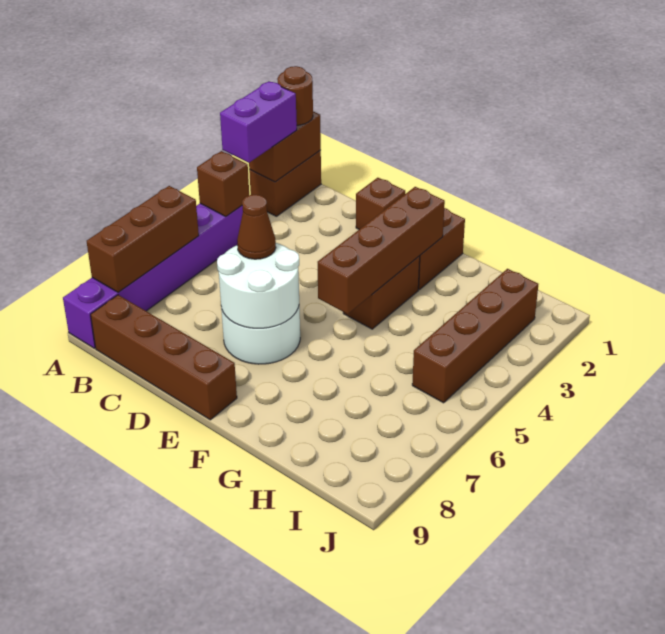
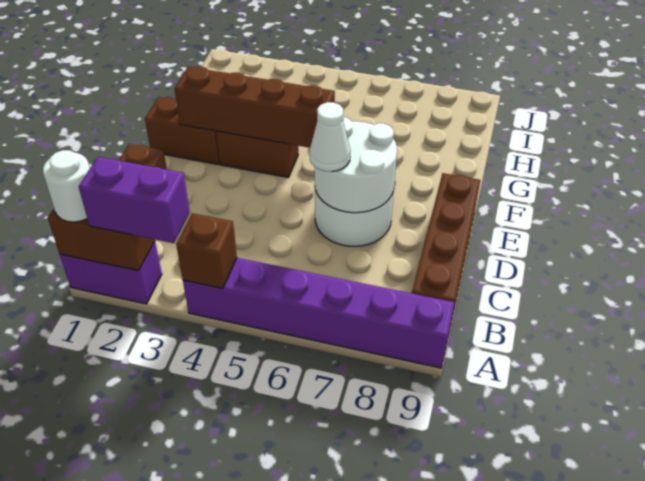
brown brick A1:A2 level 1 -> purple brick A1:A2 level 1
brown round brick A1 level 3 -> white round brick A1 level 3
brown brick A6:A8 level 2 -> none
brown cone D6 level 3 -> white cone D6 level 3
brown brick I2:I5 level 1 -> none

